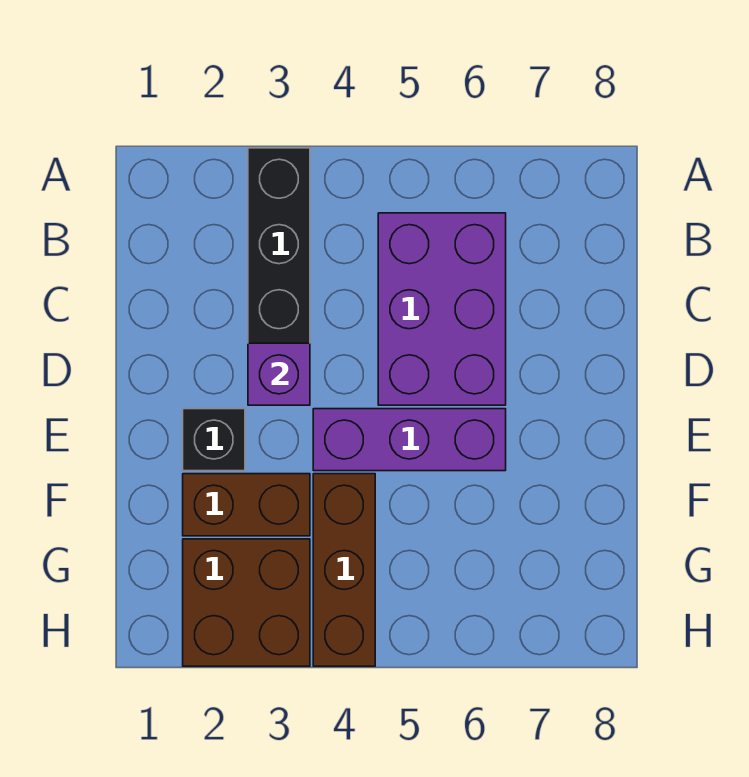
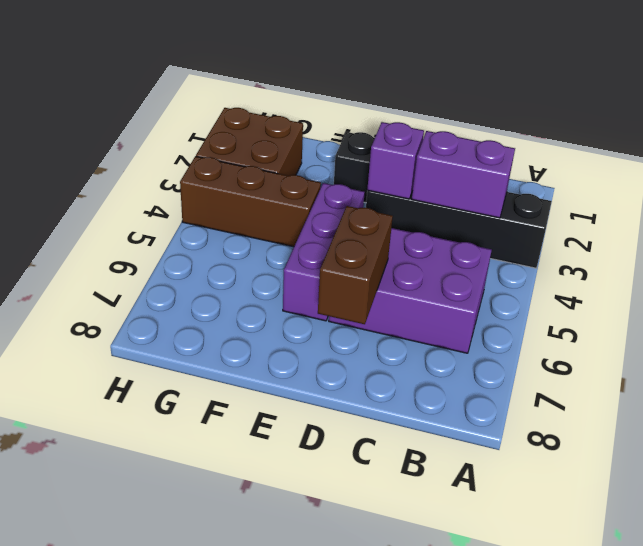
none -> purple brick B3:C3 level 2
brown brick F2:F3 level 1 -> brown brick D6:D7 level 2

